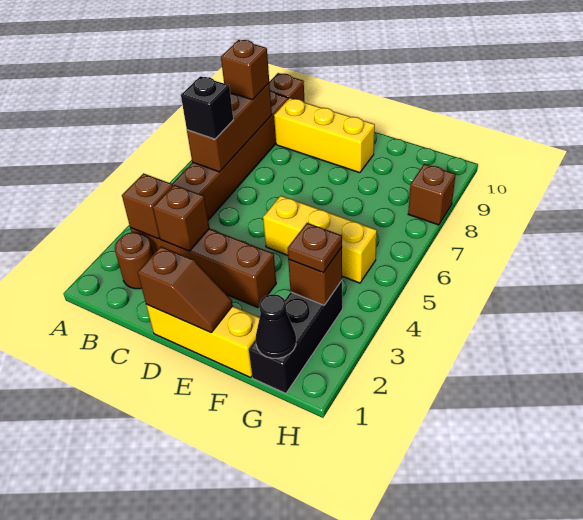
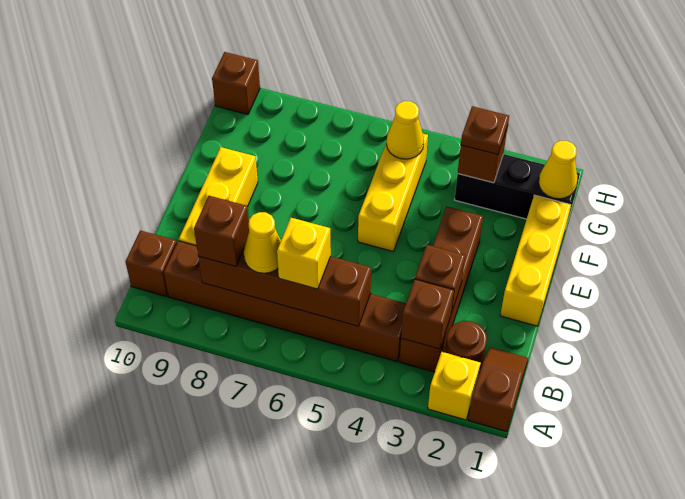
none -> yellow brick A2 level 1
brown brick B6:B8 level 2 -> brown brick B5:B8 level 2
black brick B6 level 3 -> yellow brick B6 level 3
none -> yellow cone B7 level 3
brown slope D1:E1 level 2 top D -> brown slope A1:B1 level 1 top A
black cone G1 level 2 -> yellow cone G1 level 2
none -> yellow cone G5 level 2
brown brick H8 level 1 -> brown brick H10 level 1

